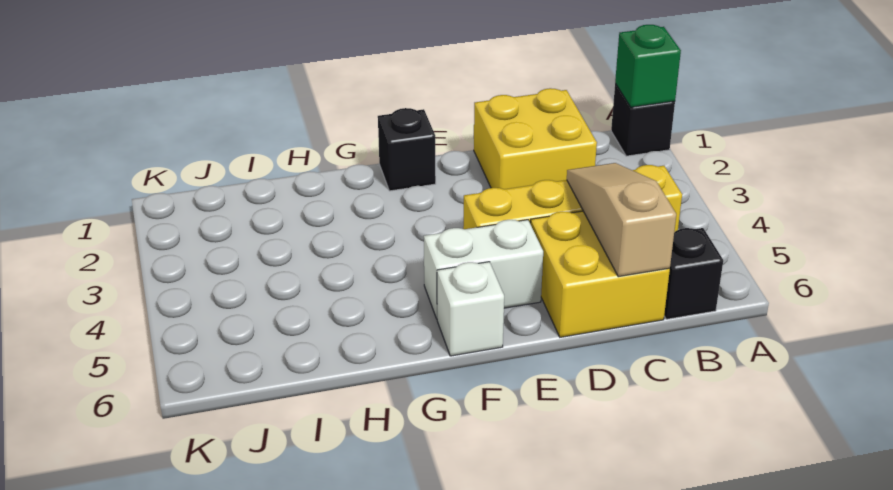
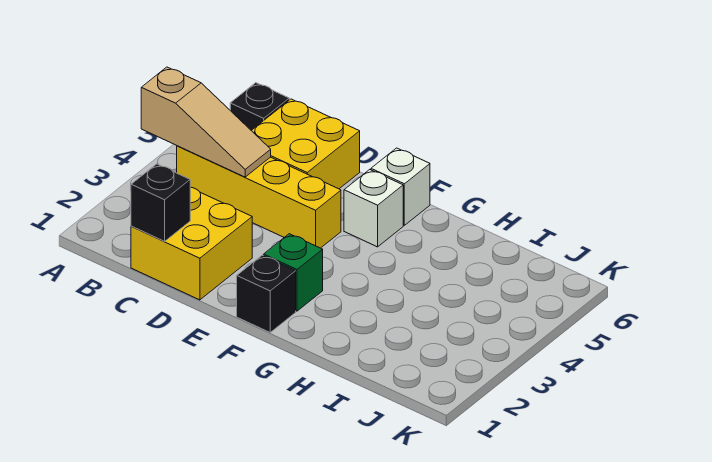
black brick A1 level 1 -> black brick C1 level 2
green brick A1 level 2 -> green brick F2 level 1
tan slope C4:C6 level 2 top 6 -> tan slope A4:C4 level 2 top A
white brick E5:F5 level 1 -> white brick F5 level 1

